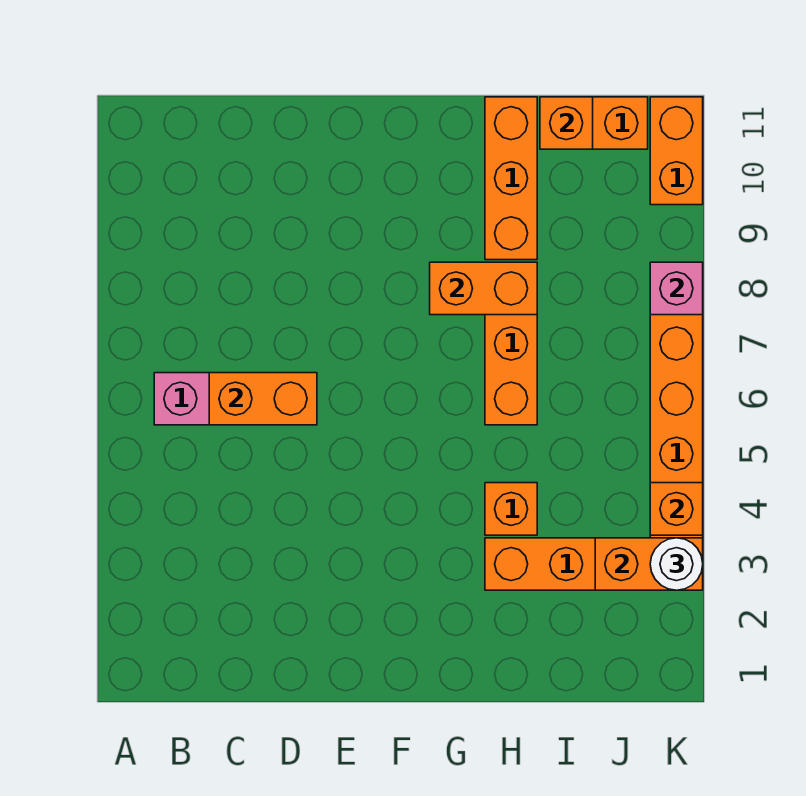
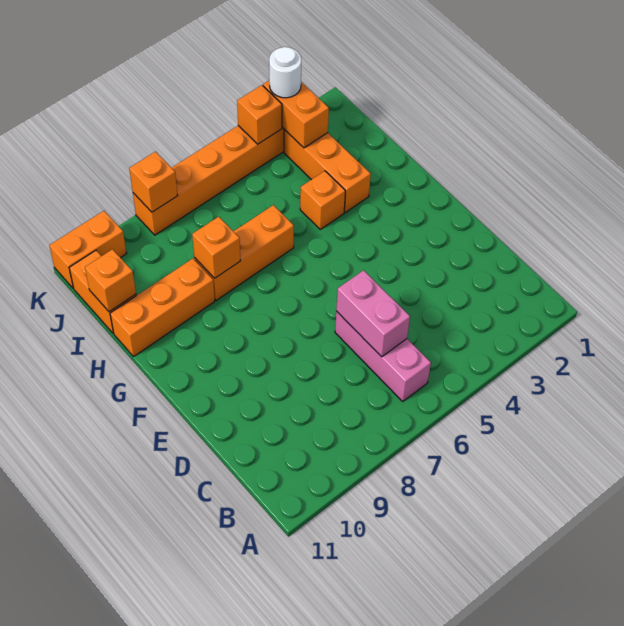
orange brick C6:D6 level 2 -> pink brick C6:D6 level 2
orange brick G8:H8 level 2 -> orange brick H8 level 2
pink brick K8 level 2 -> orange brick K8 level 2

